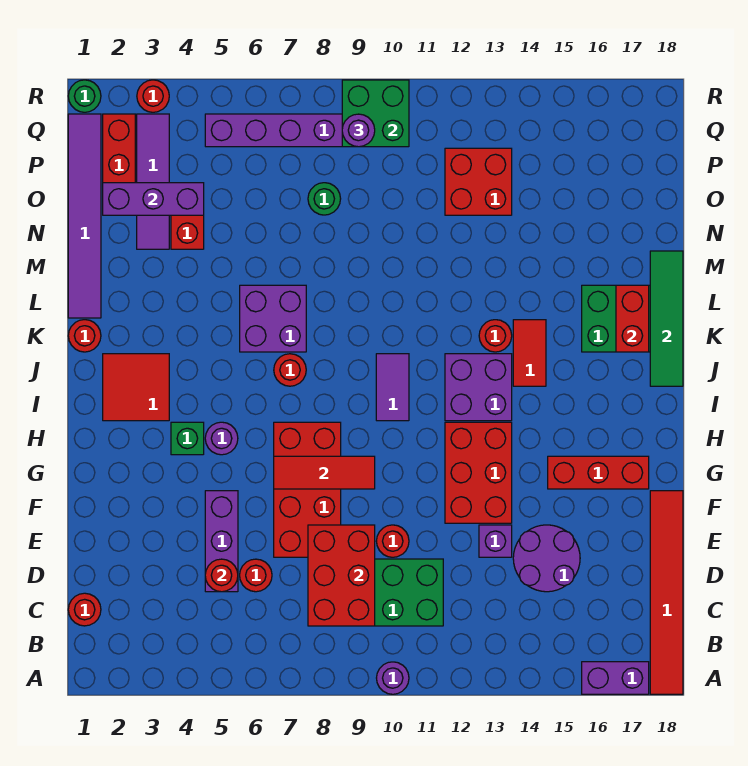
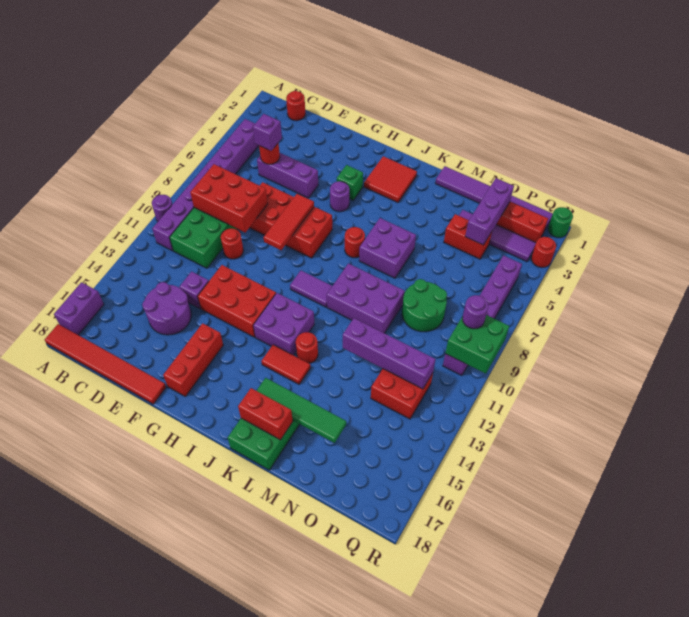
none -> purple brick B4:B11 level 1
none -> purple brick D5 level 3
red round brick D6 level 1 -> none
green tile J18:M18 level 2 -> green tile K16:N16 level 2
red round brick K1 level 1 -> none
none -> purple brick K9:M10 level 1
none -> purple brick M12:P12 level 2
green round brick O8 level 1 -> green round brick N8:O9 level 1

